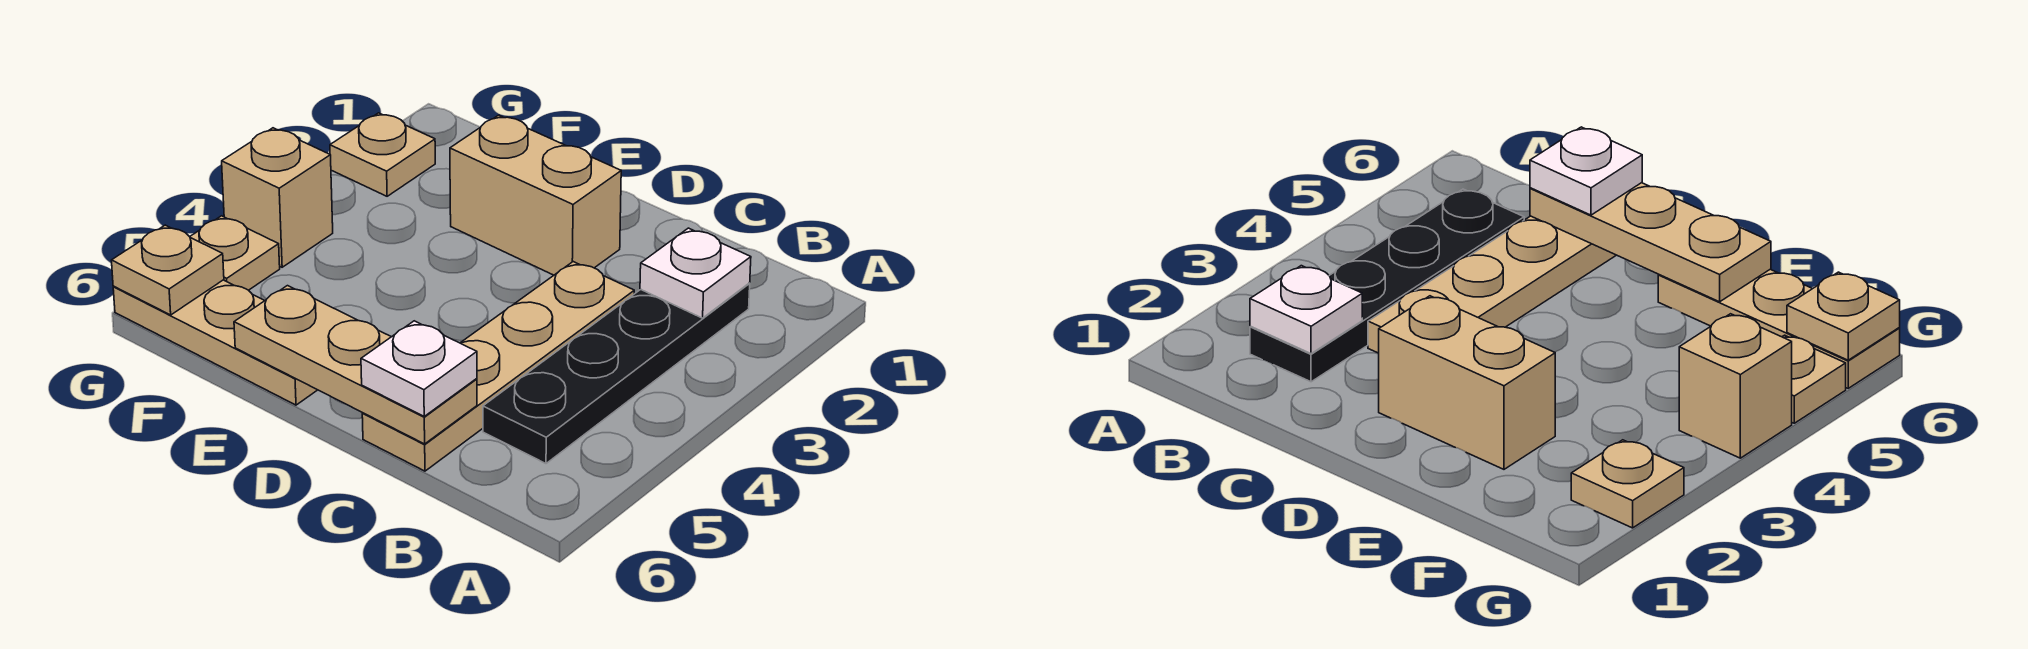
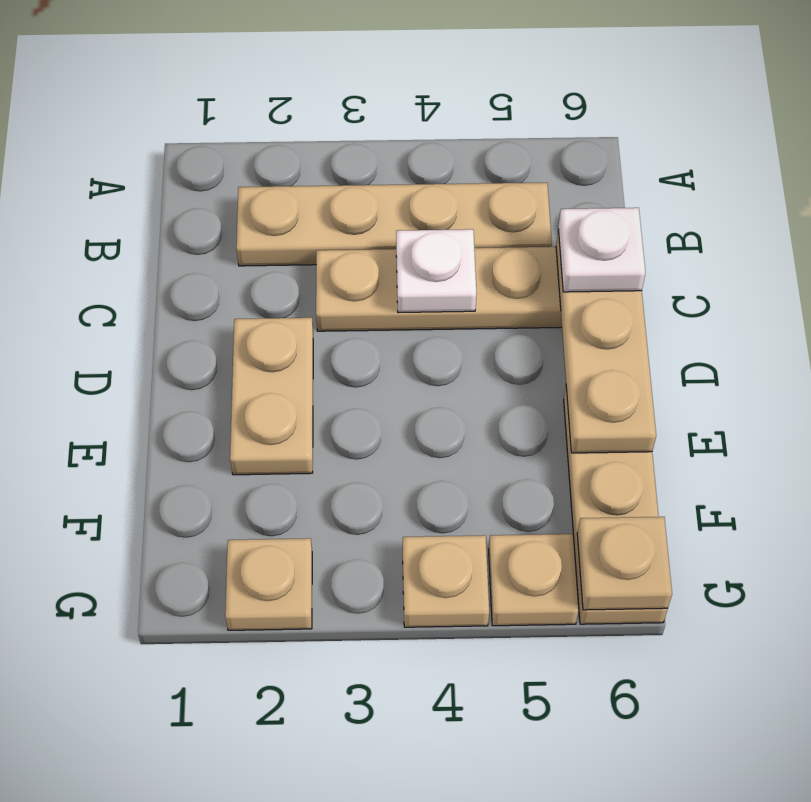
black plate B2:B5 level 1 -> tan plate B2:B5 level 1
white plate B2 level 2 -> white plate C4 level 2
tan brick D2:E2 level 1 -> tan plate D2:E2 level 1
tan brick G4 level 1 -> tan plate G4 level 1

